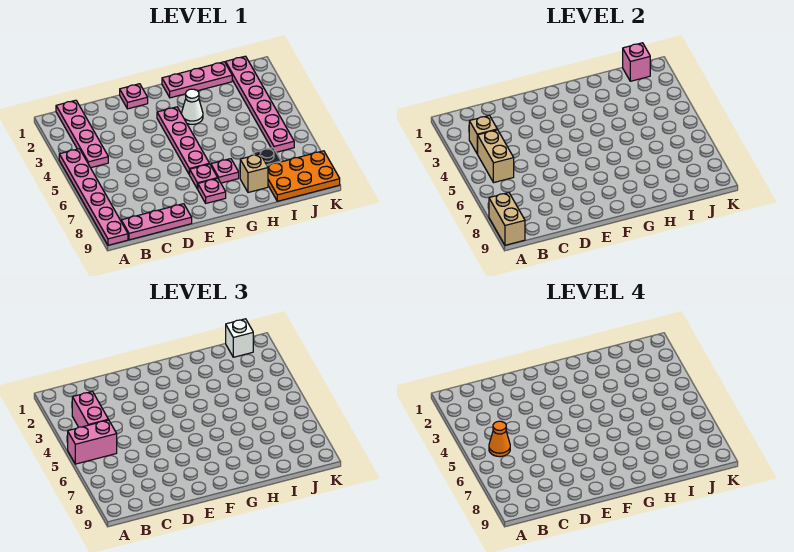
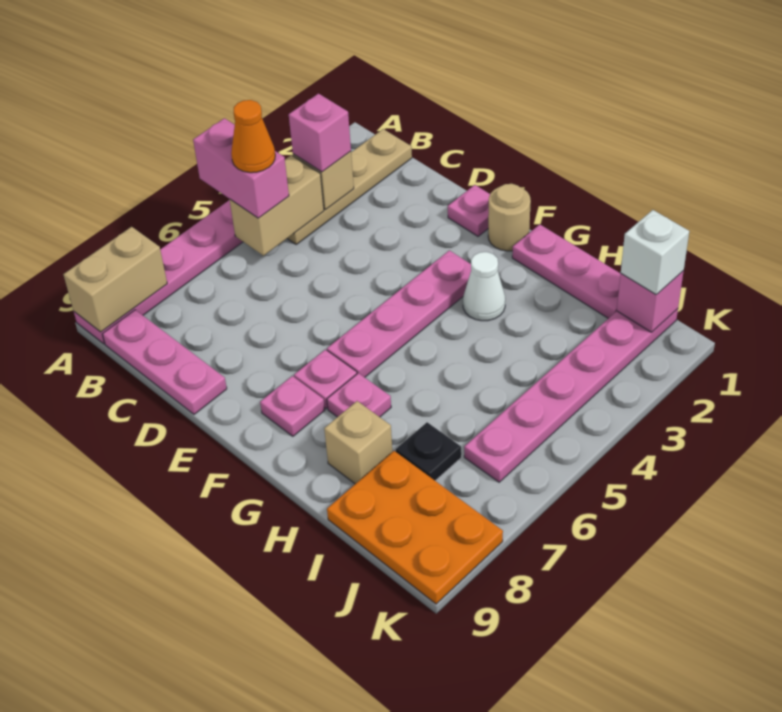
pink plate B1:B4 level 1 -> tan plate B1:B4 level 1
pink brick B3:B4 level 3 -> pink brick B3 level 3
none -> tan round brick F1 level 1

